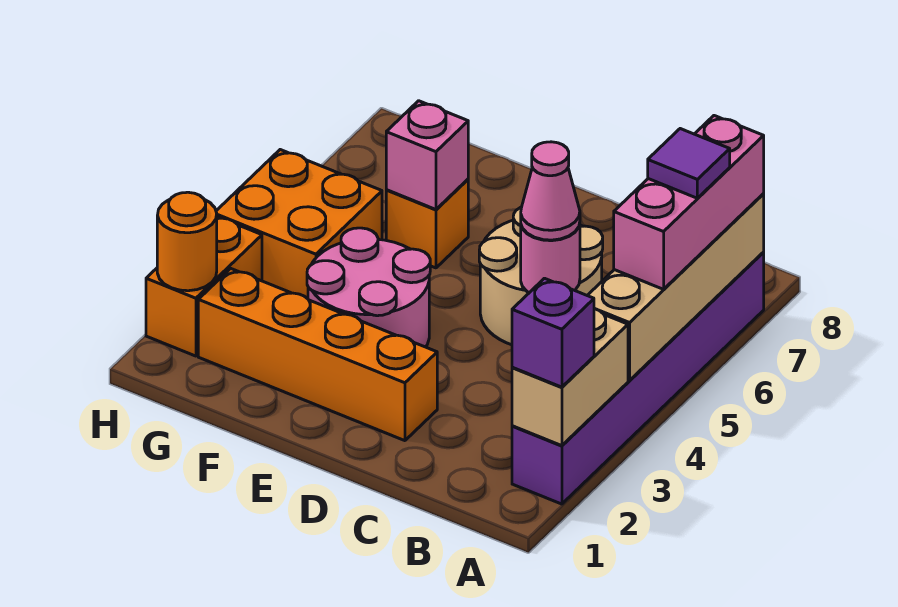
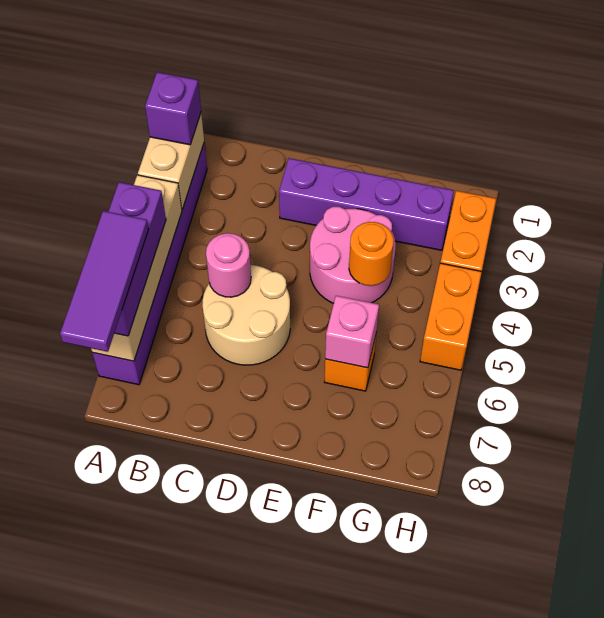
pink brick A5:A7 level 3 -> purple brick A5:A7 level 3
purple tile A6 level 4 -> purple tile A6:A8 level 4
pink cone C5 level 3 -> none
orange brick D2:G2 level 1 -> purple brick D2:G2 level 1
orange brick G4:H5 level 1 -> orange brick H4:H5 level 1
orange round brick H2 level 2 -> orange round brick F4 level 2

